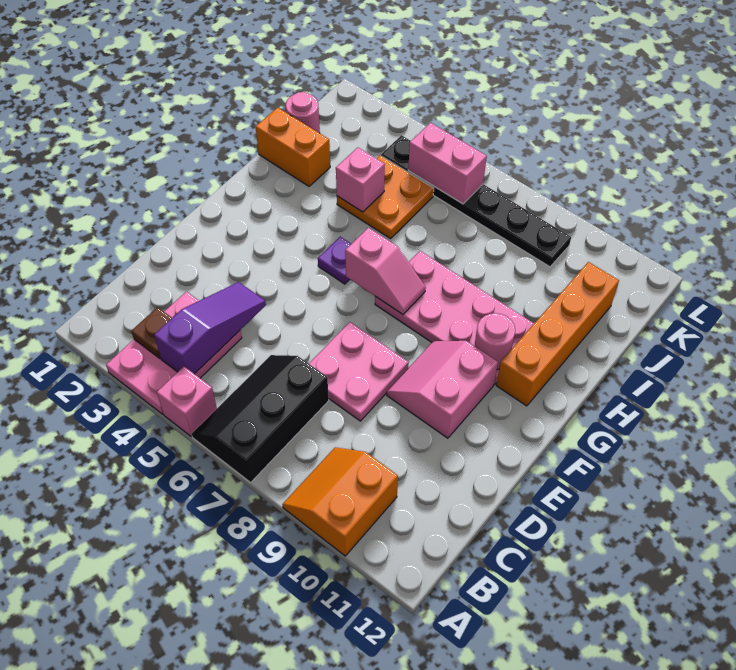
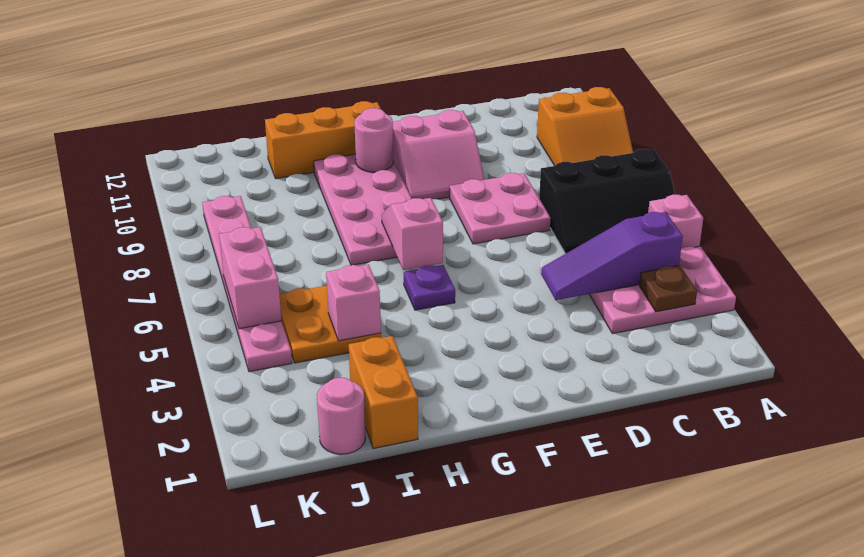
orange brick G11:J11 level 1 -> orange brick G11:I11 level 1
black plate K4:K9 level 1 -> pink plate K4:K9 level 1

